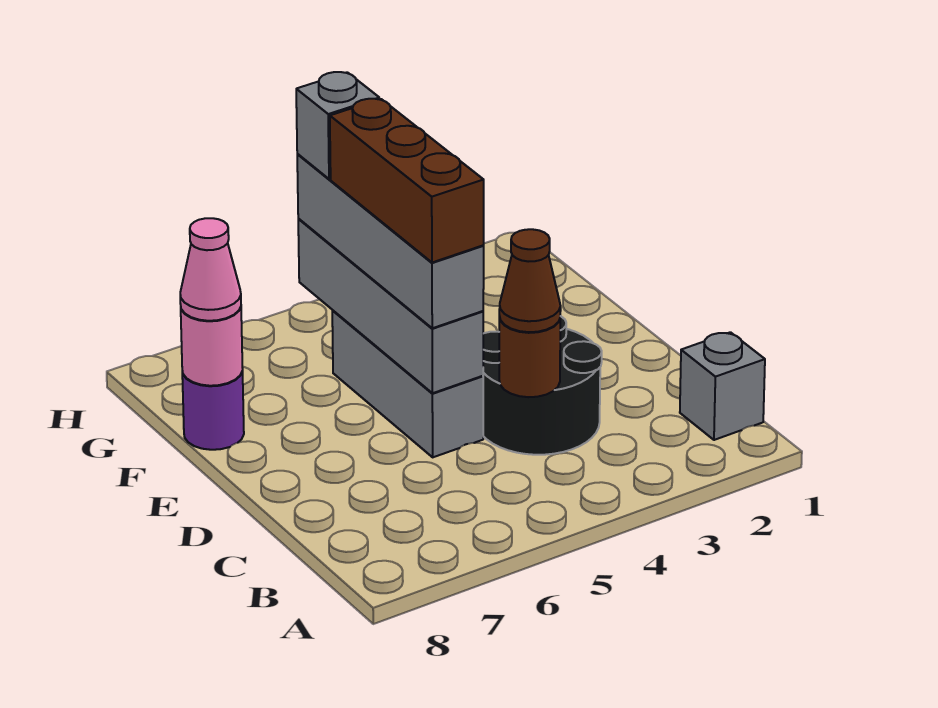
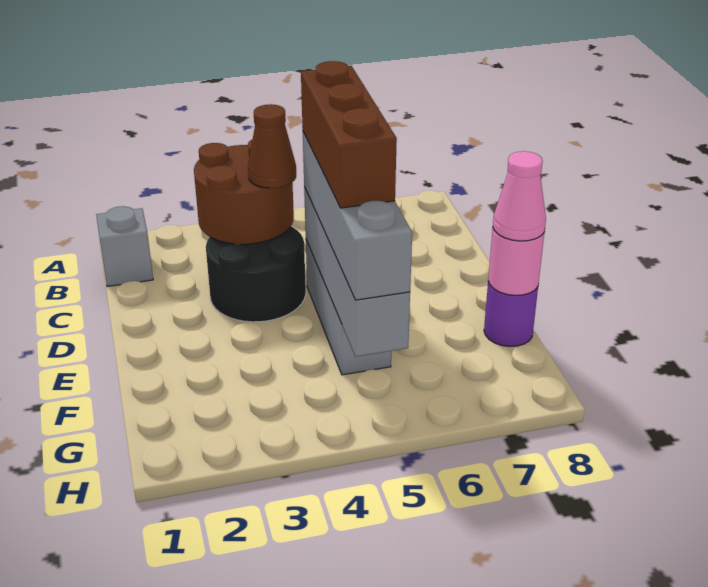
brown round brick C4 level 2 -> brown round brick B3:C4 level 2
grey brick G5 level 4 -> none

